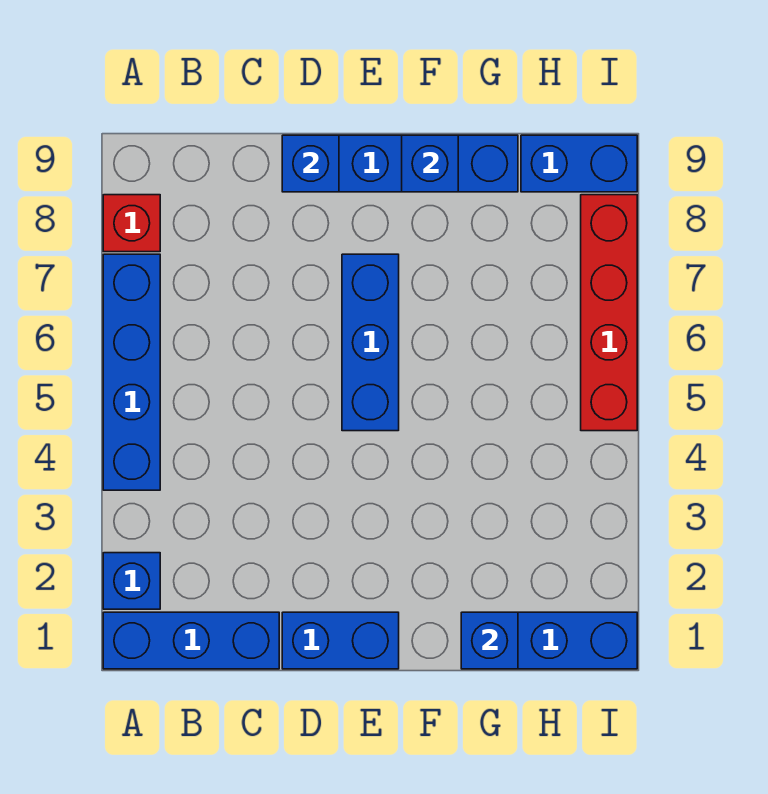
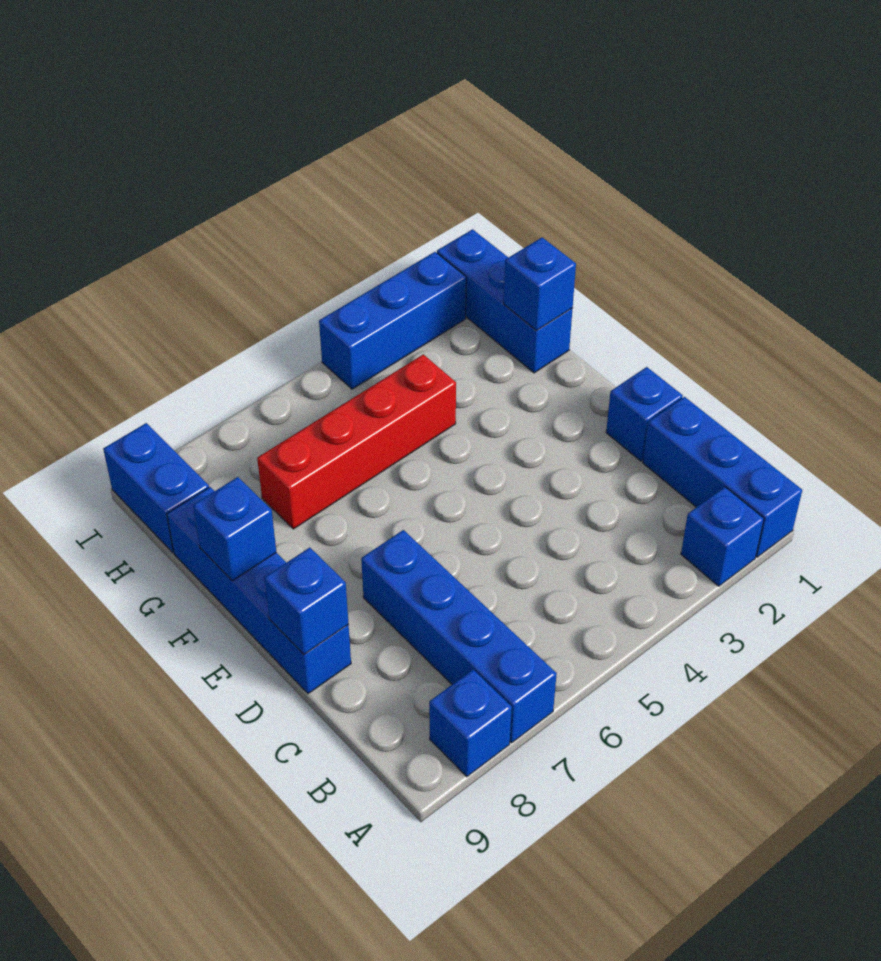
blue brick A4:A7 level 1 -> blue brick A7:D7 level 1
red brick A8 level 1 -> blue brick A8 level 1
blue brick D1:E1 level 1 -> blue brick D1 level 1
blue brick E5:E7 level 1 -> blue brick I2:I4 level 1
red brick I5:I8 level 1 -> red brick G4:G7 level 1

